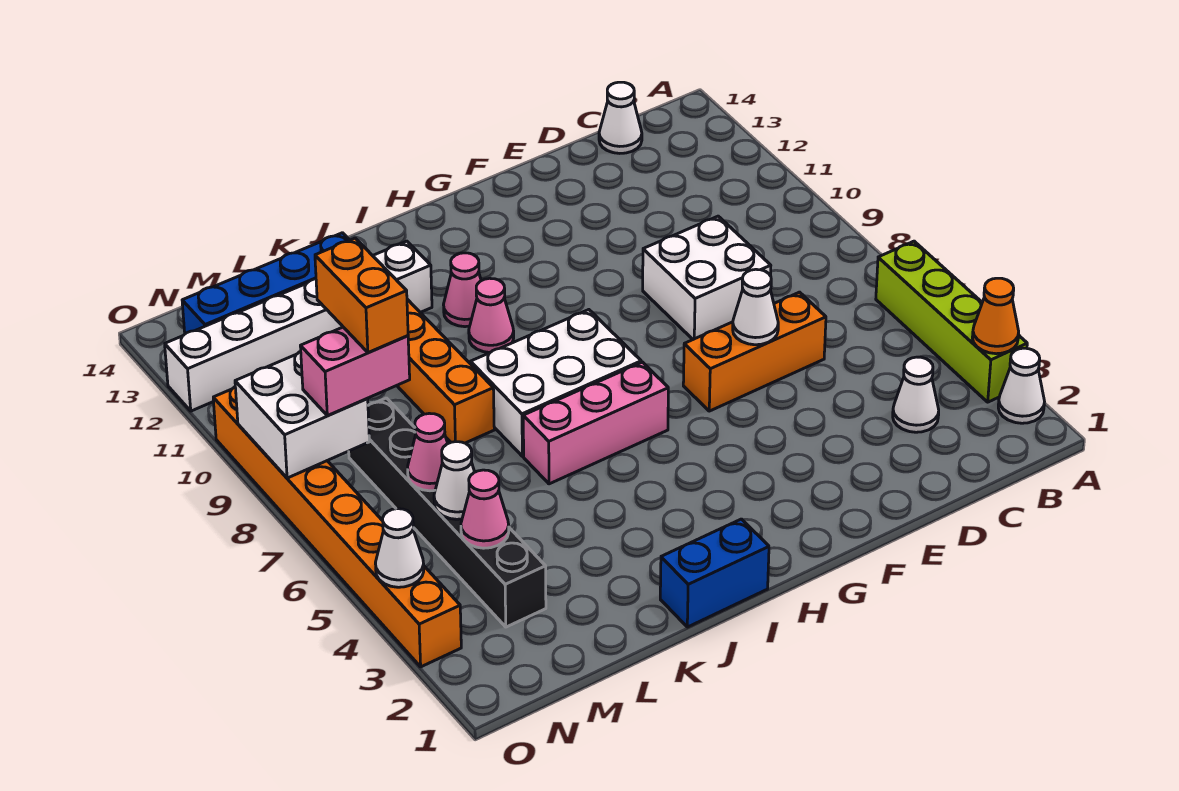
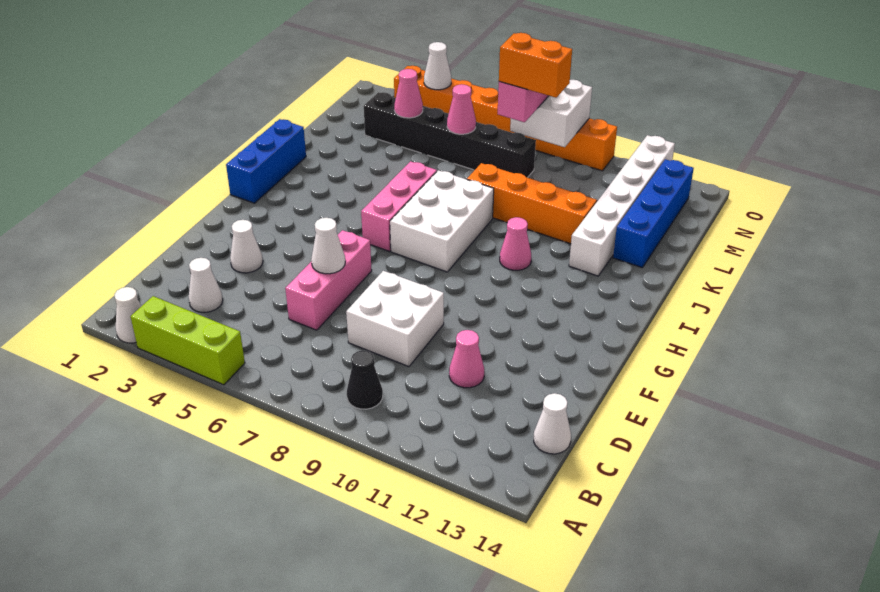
lime brick A3:A6 level 1 -> lime brick A3:A5 level 1
orange cone A3 level 2 -> none
none -> black cone B9 level 1
orange brick D6:F6 level 1 -> pink brick D6:F6 level 1
blue brick I1:J1 level 1 -> blue brick H1:J1 level 1
pink cone I11 level 1 -> pink cone D11 level 1
white cone M5 level 2 -> white cone E3 level 1

